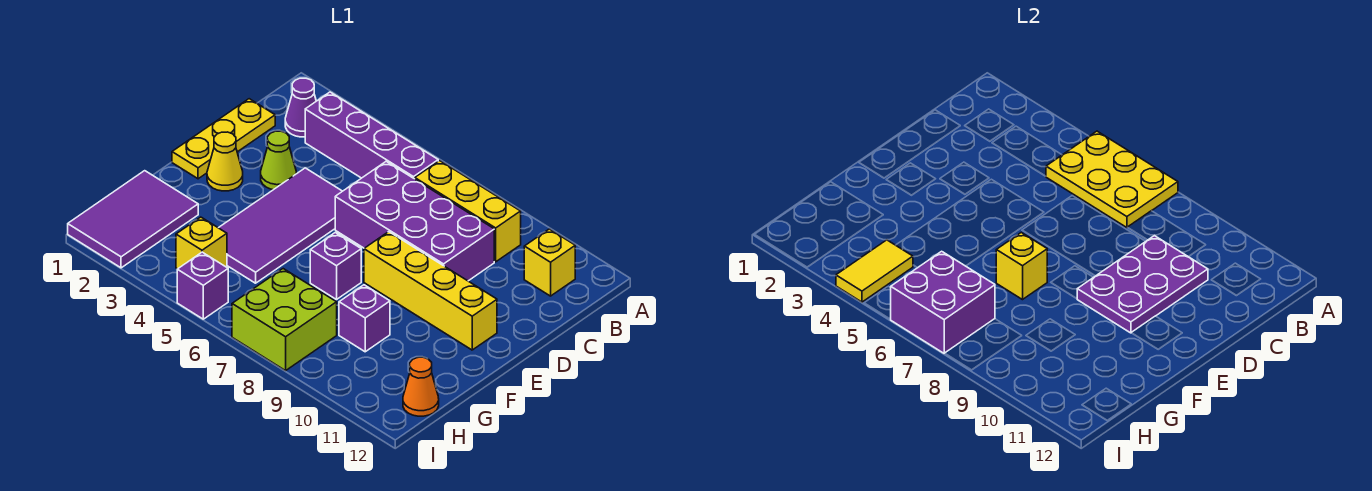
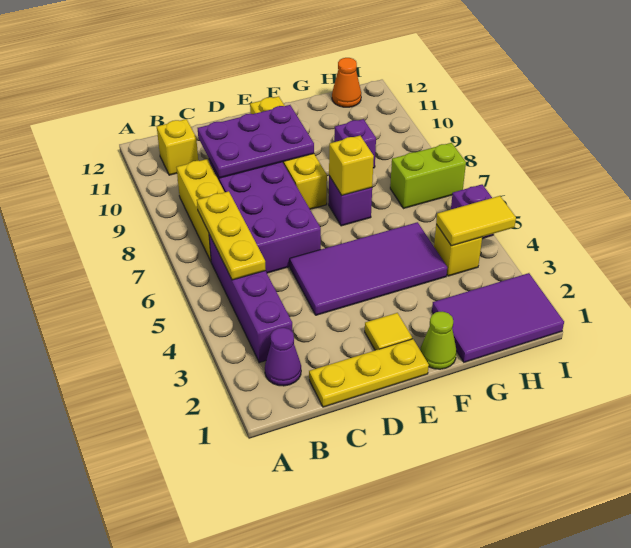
yellow plate A5:B7 level 2 -> yellow plate B5:B7 level 2
lime cone D3 level 1 -> lime cone F1 level 1
yellow cone E2 level 1 -> yellow tile E2 level 1
purple brick H6:I7 level 2 -> none
lime brick H7:I8 level 1 -> lime brick H7:I7 level 1

